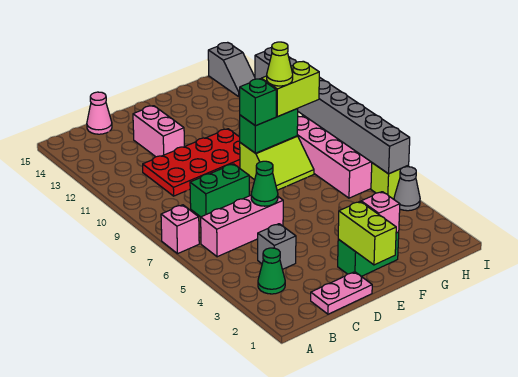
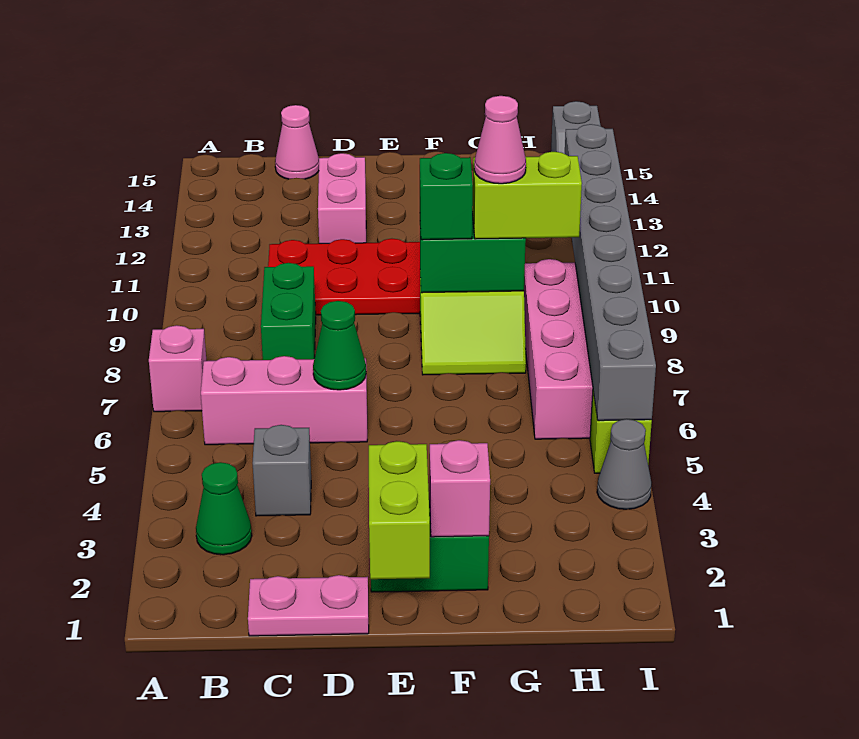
green brick C8:D8 level 1 -> green brick C8:C9 level 1
lime cone G9 level 4 -> pink cone G9 level 4

